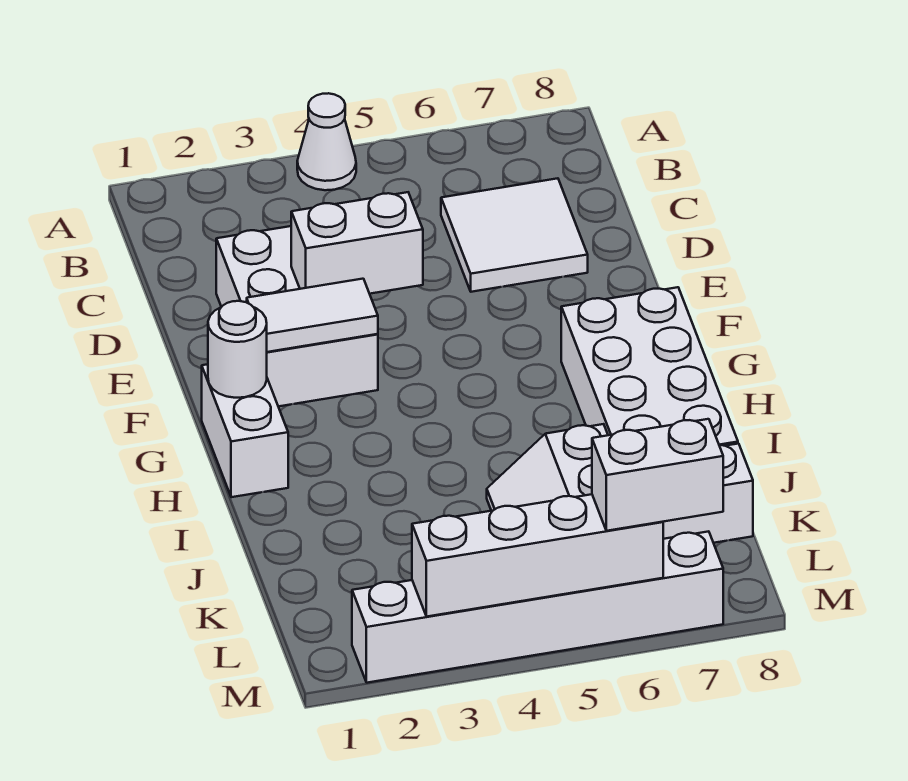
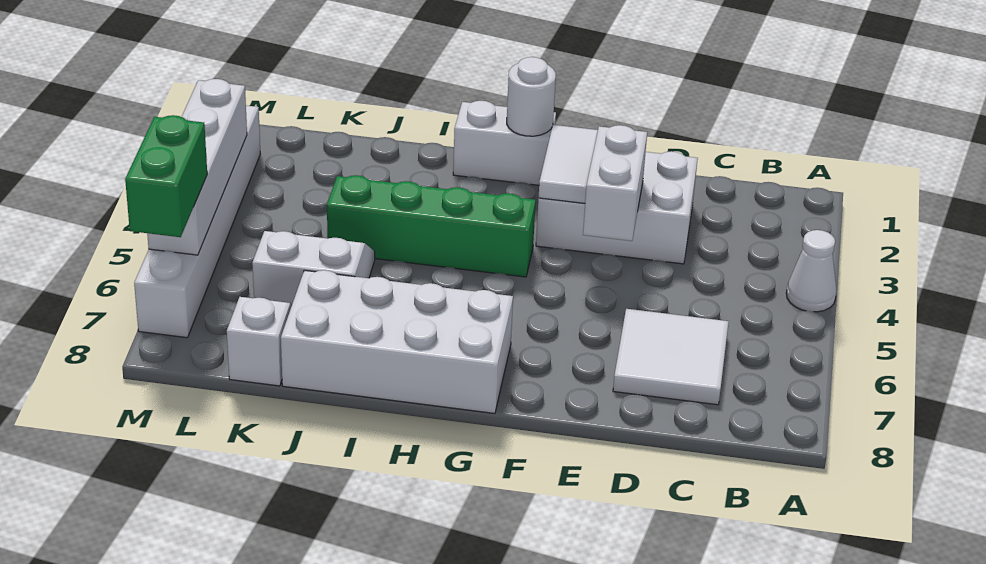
none -> green brick G4:J4 level 1
white brick M6:M7 level 3 -> green brick M6:M7 level 3

